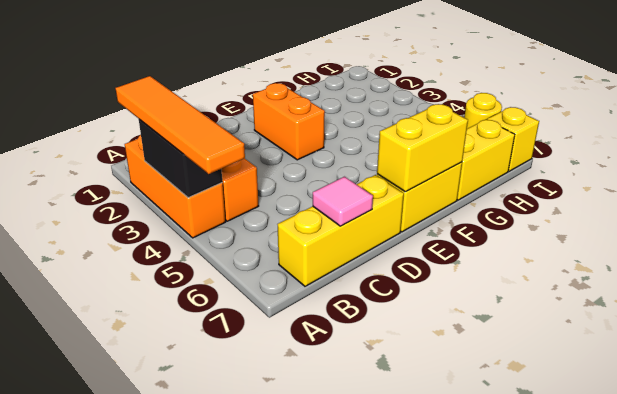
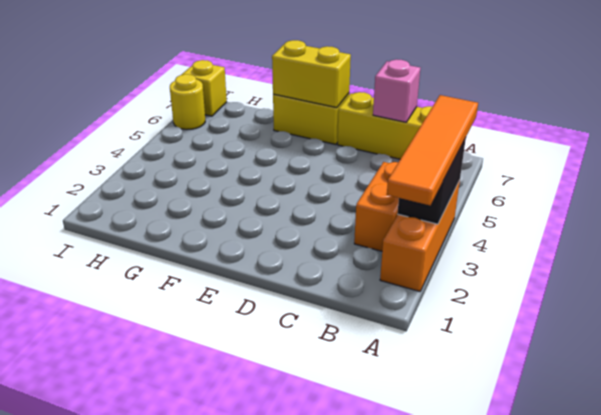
pink tile C7 level 2 -> pink brick C7 level 2
orange brick E2:E3 level 1 -> none
yellow brick G7:H7 level 1 -> none

